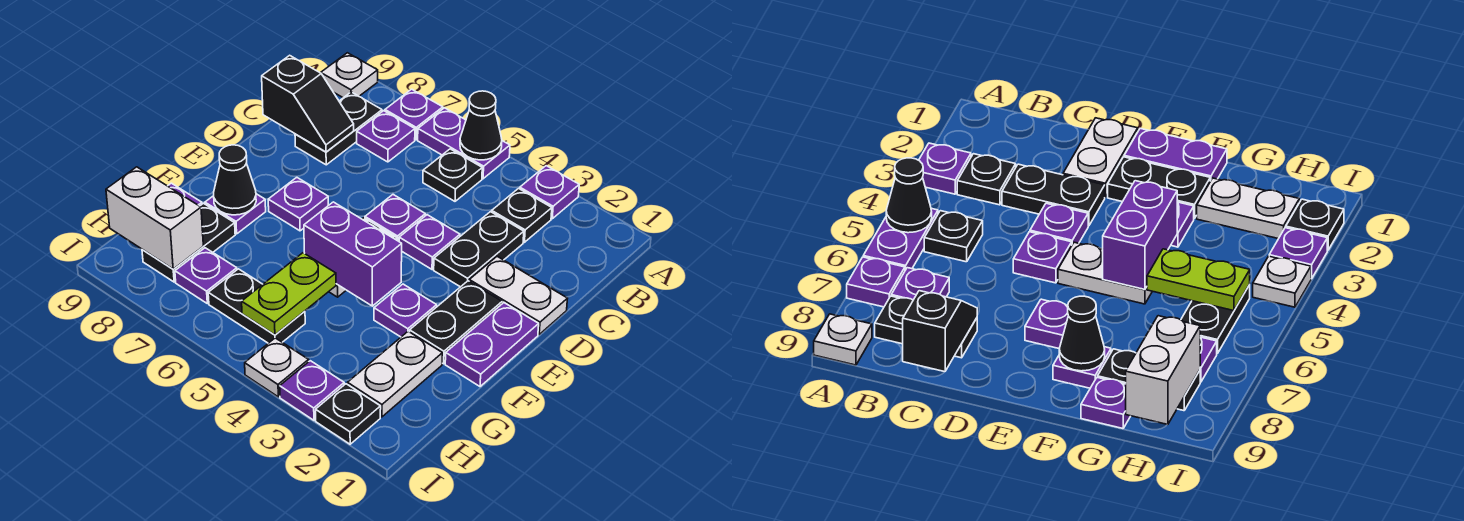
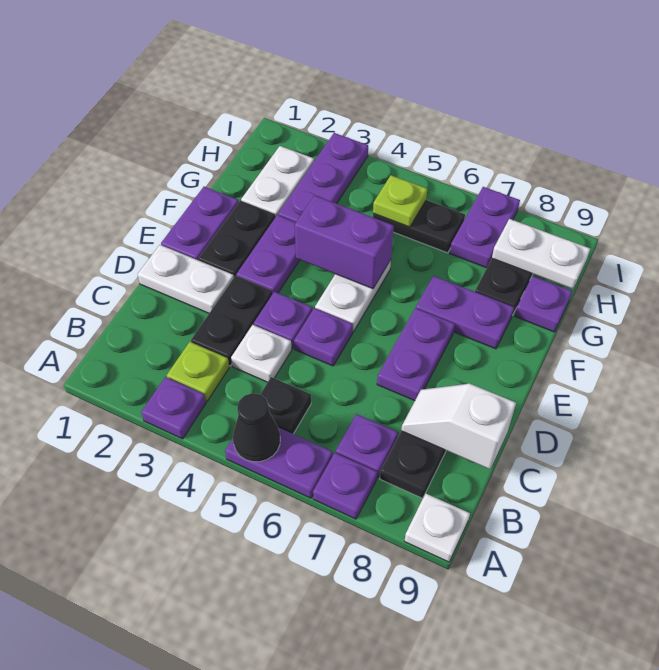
black plate B3 level 1 -> lime plate B3 level 1
black slope C8:C9 level 2 top 9 -> white slope C8:C9 level 2 top 9
purple plate E7 level 1 -> purple plate D7:E7 level 1
purple plate F3 level 1 -> purple plate E3:F3 level 1
purple plate F8 level 1 -> purple plate F7:F8 level 1
black cone F8 level 2 -> none
lime plate G5:H5 level 2 -> lime plate H5 level 2
purple plate H7 level 1 -> purple plate H7:I7 level 1
white brick H8:H9 level 2 -> white plate H8:H9 level 2
black plate I2 level 1 -> none
purple plate I3 level 1 -> purple plate G3:I3 level 1
white plate I4 level 1 -> white plate C4 level 1

